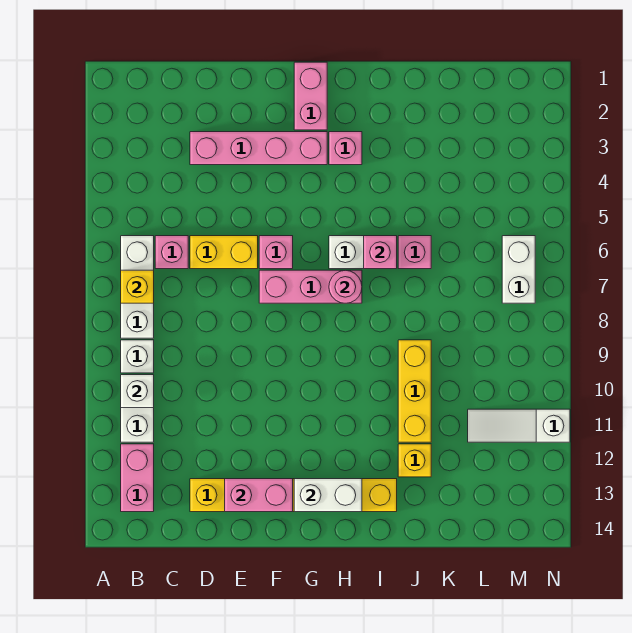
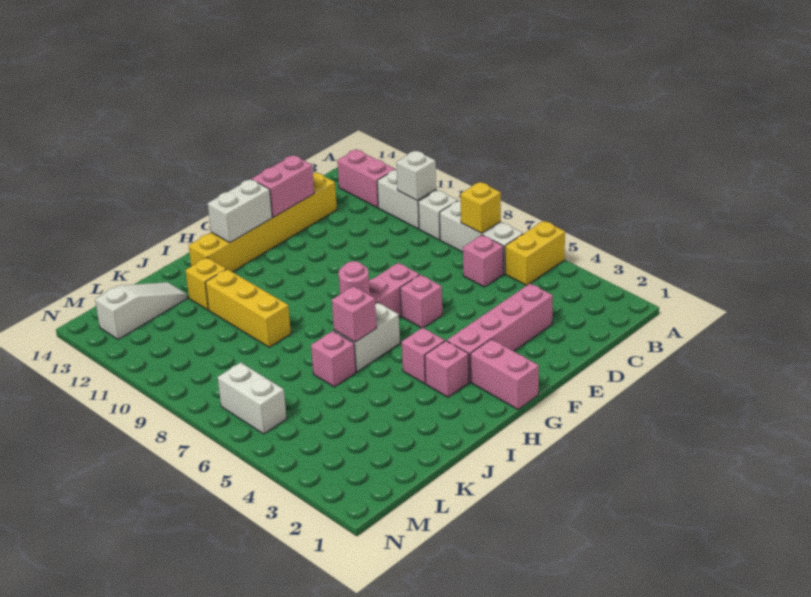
yellow brick D6:E6 level 1 -> yellow brick A5:B5 level 1
none -> pink brick H4 level 1
white slope L11:N11 level 1 top N -> white slope K13:M13 level 1 top M

